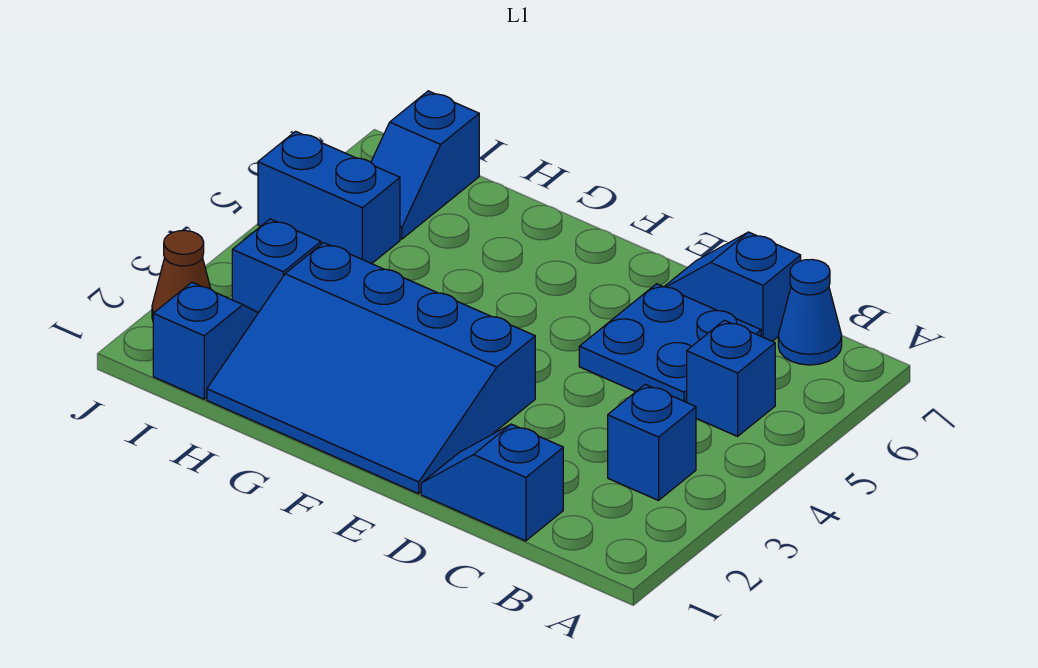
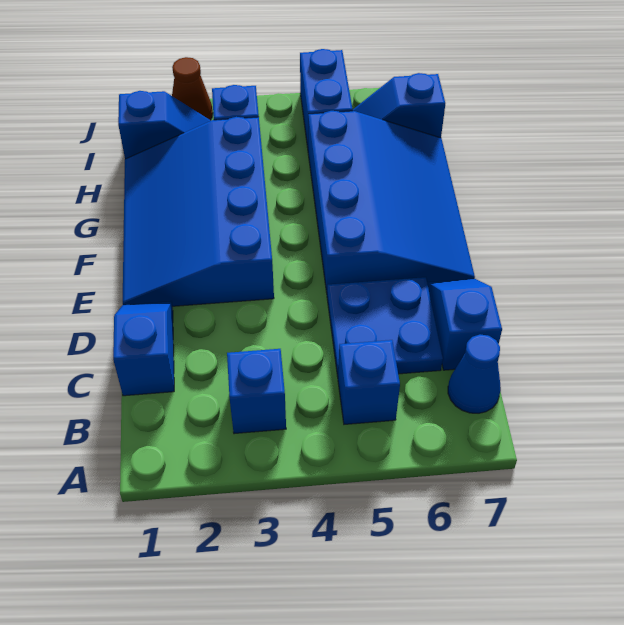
none -> blue slope E5:H7 level 1 top 5

